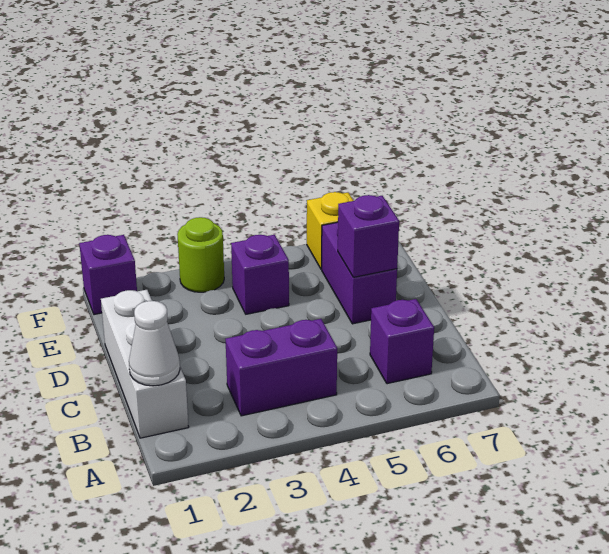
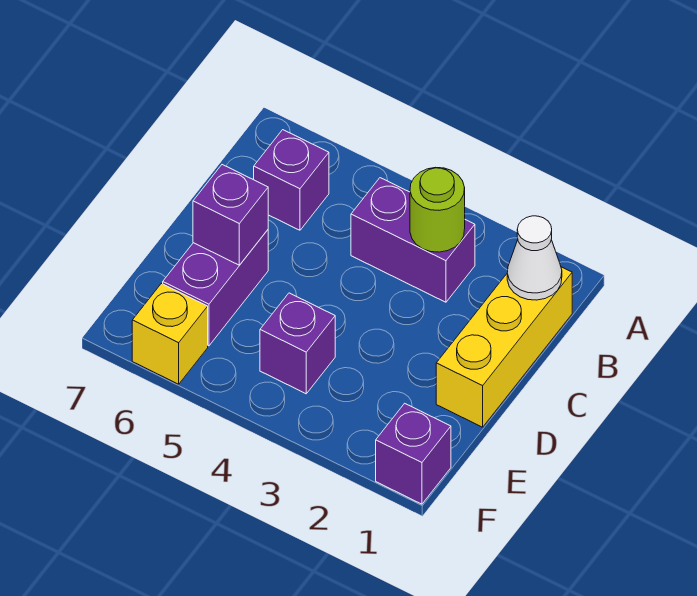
white brick B1:D1 level 1 -> yellow brick B1:D1 level 1
lime round brick F3 level 1 -> lime round brick B3 level 2

